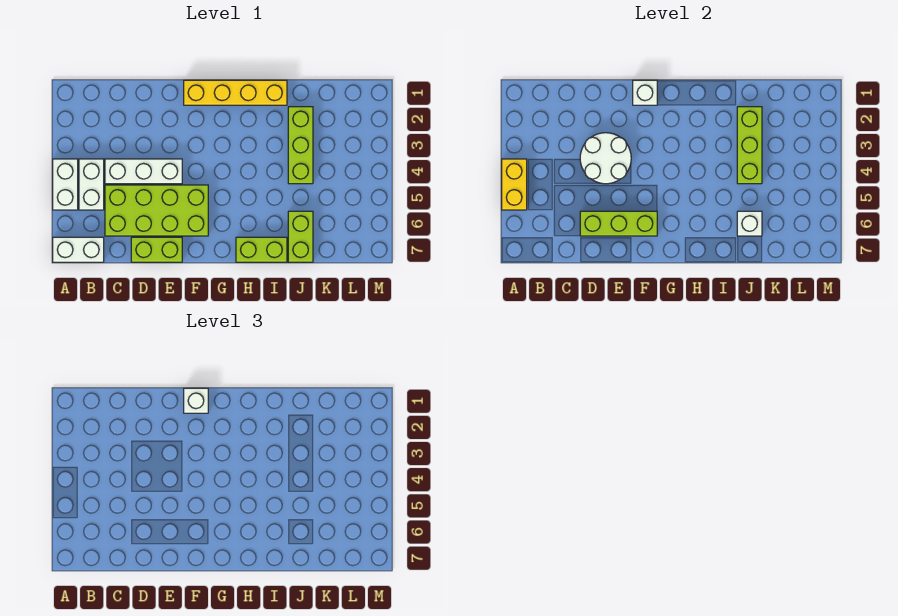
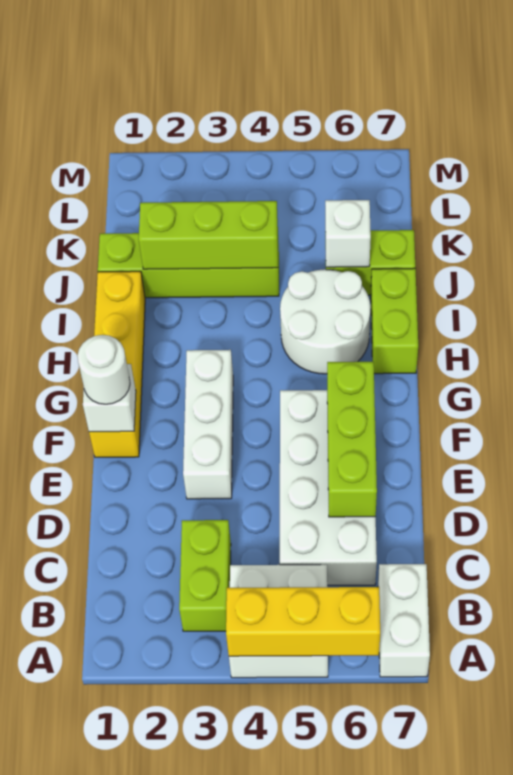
yellow brick A4:A5 level 2 -> yellow brick A4:A6 level 2
white brick C4:E4 level 1 -> white brick E3:G3 level 1
lime brick C5:F6 level 1 -> white brick C5:F6 level 1
white round brick D3:E4 level 2 -> white round brick H5:I6 level 1
lime brick D7:E7 level 1 -> lime brick B3:C3 level 1
white brick F1 level 3 -> white round brick F1 level 3
lime brick J2:J4 level 1 -> lime brick J1:J4 level 1

